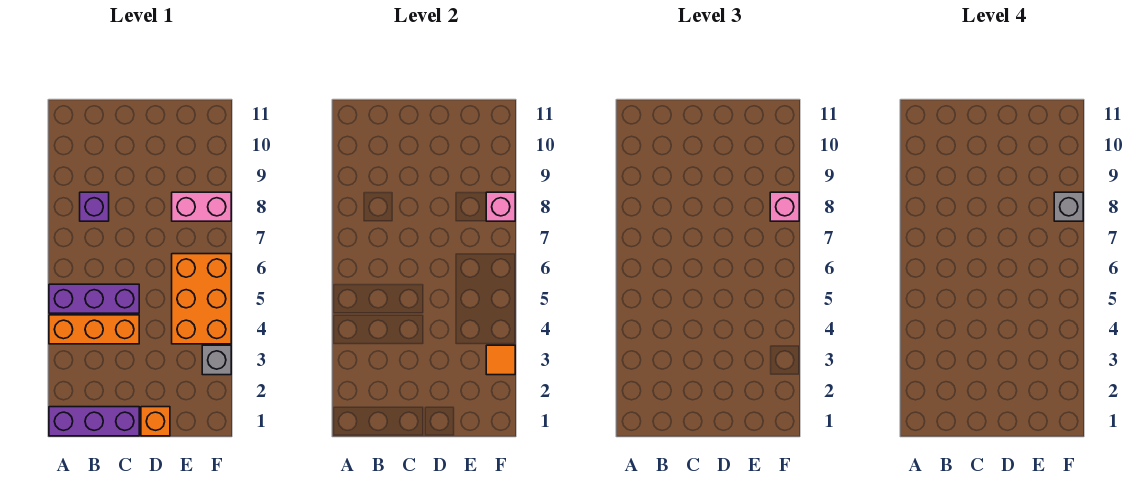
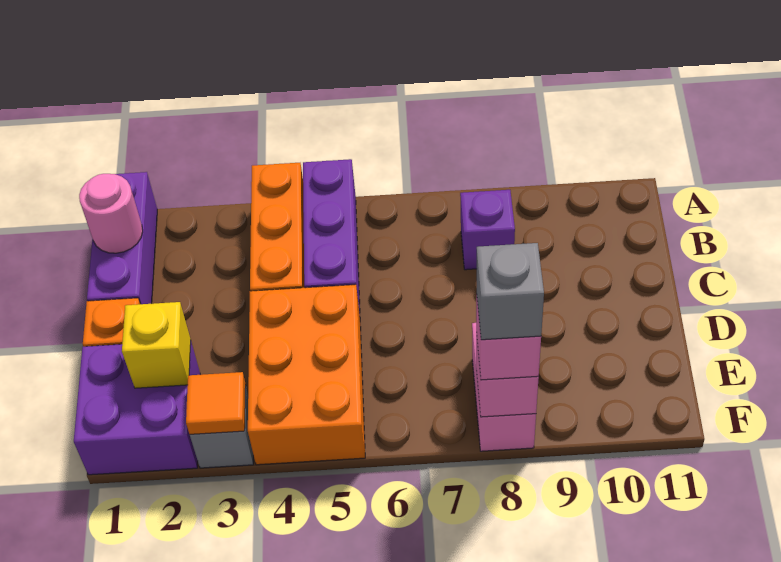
none -> pink round brick B1 level 2
none -> purple brick E1:F2 level 1
none -> yellow brick E2 level 2
orange brick E4:F6 level 1 -> orange brick D4:F5 level 1

